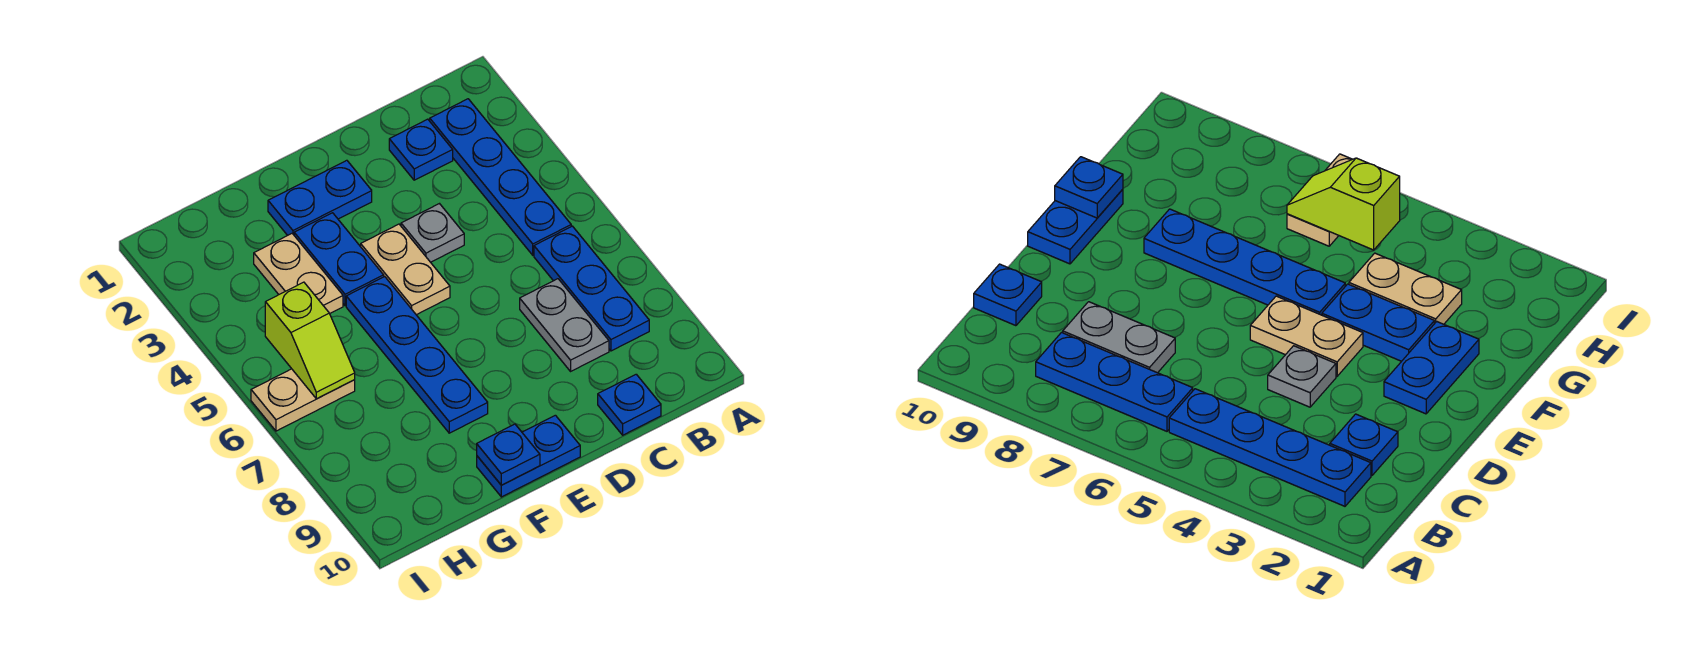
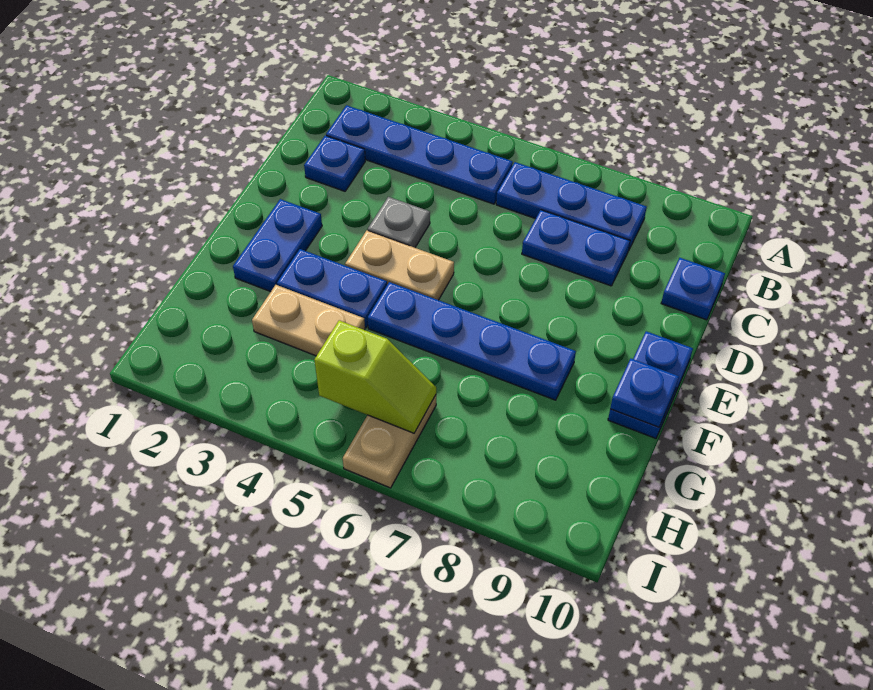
grey plate C7:C8 level 1 -> blue plate C7:C8 level 1

